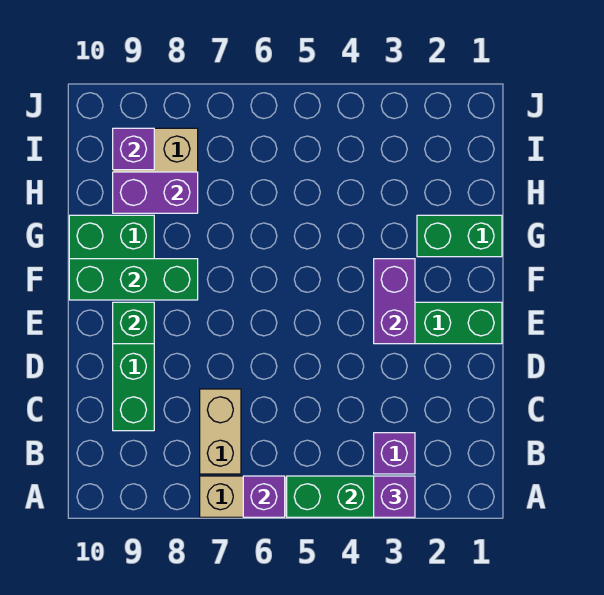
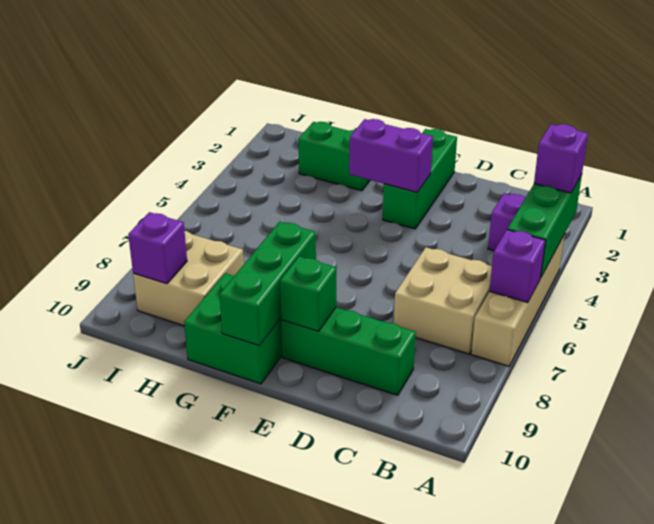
tan brick B7:C7 level 1 -> tan brick B6:C7 level 1
green brick G1:G2 level 1 -> green brick G2:H2 level 1
purple brick H8:H9 level 2 -> none

